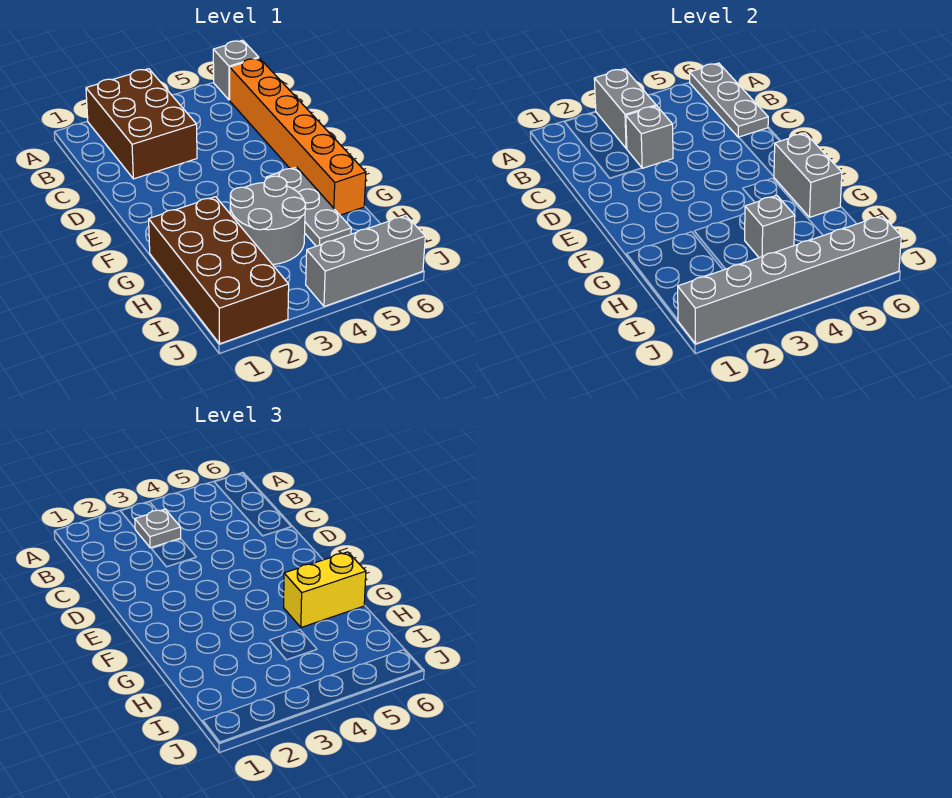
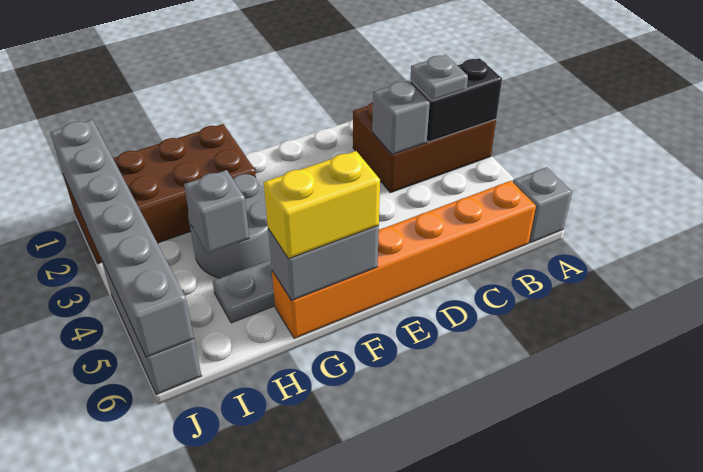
grey brick A3:B3 level 2 -> black brick A3:B3 level 2
grey plate A6:C6 level 2 -> none
yellow brick G5:G6 level 3 -> yellow brick F6:G6 level 3

